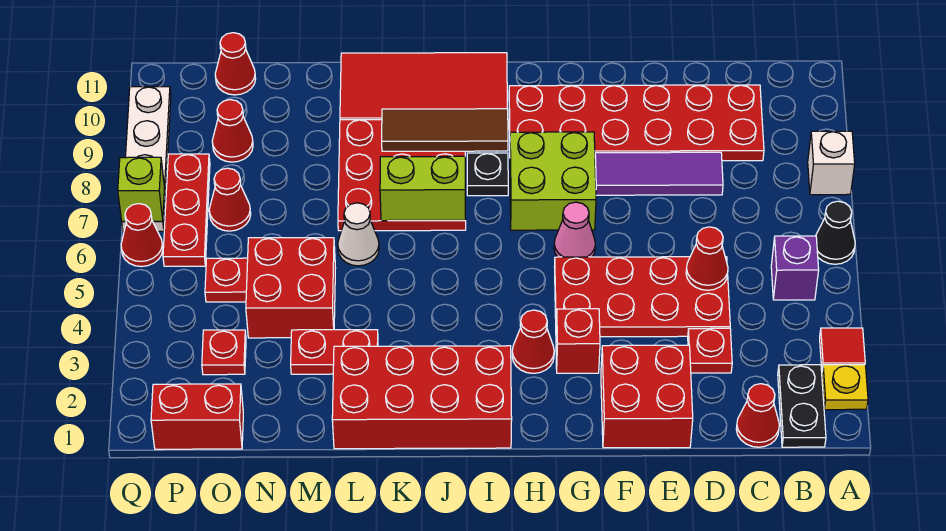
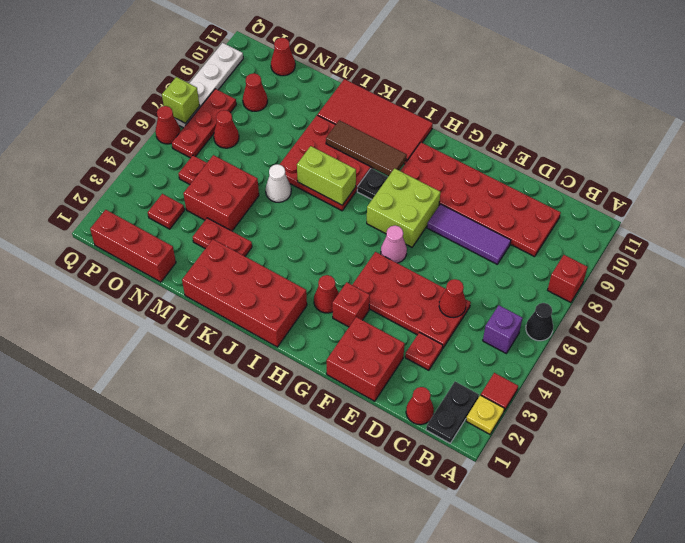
white brick A8 level 1 -> red brick A8 level 1
red brick O1:P1 level 1 -> red brick N1:P1 level 1

